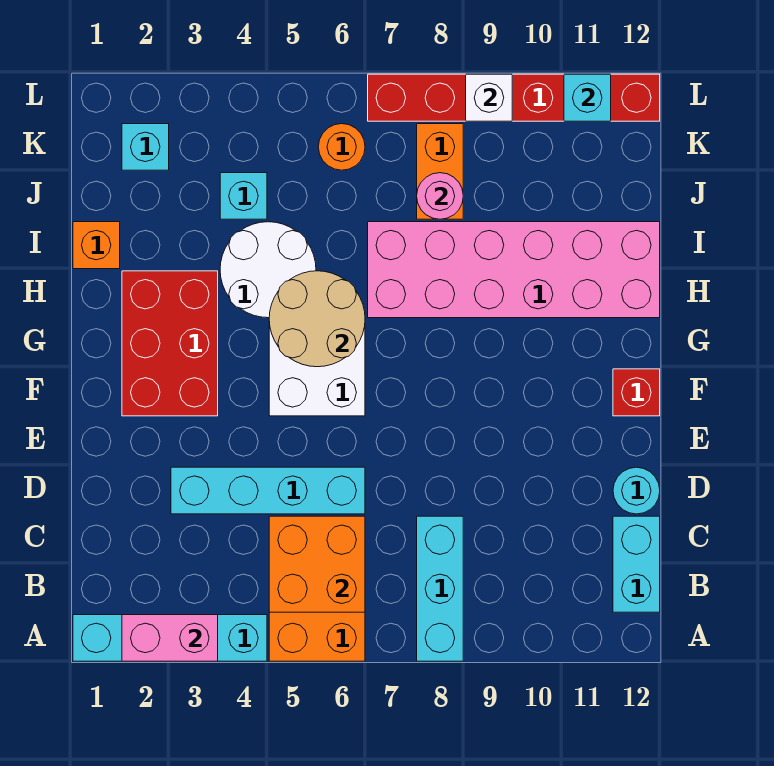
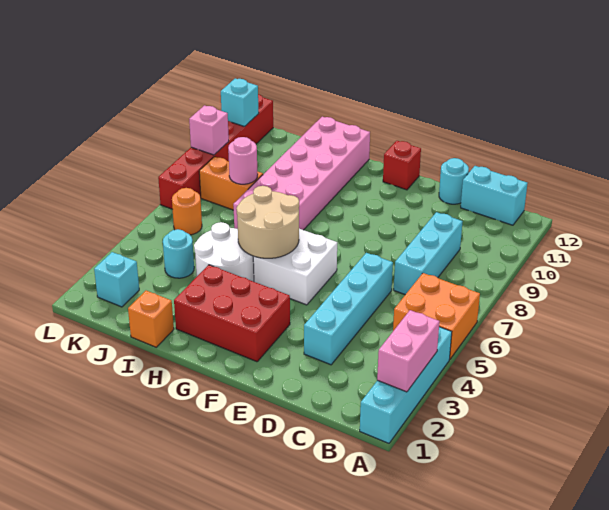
cyan brick A8:C8 level 1 -> cyan brick C7:C9 level 1
orange brick B5:C6 level 2 -> none
cyan brick J4 level 1 -> cyan round brick J4 level 1
white brick L9 level 2 -> pink brick L9 level 2

